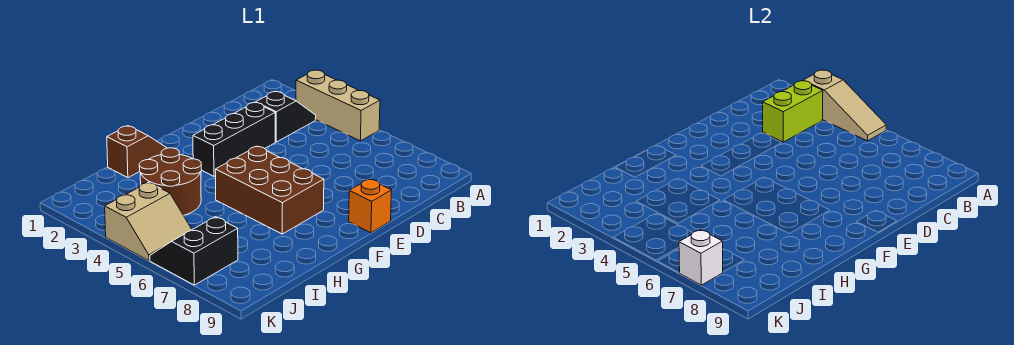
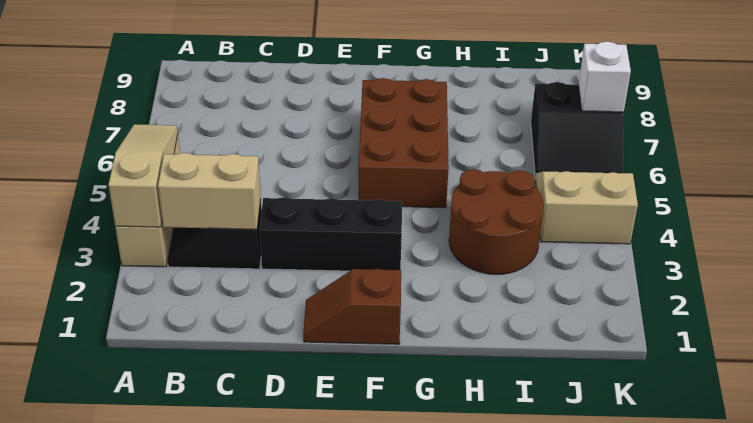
lime brick B3:C3 level 2 -> tan brick B3:C3 level 2
orange brick E9 level 1 -> none
brown slope G1:H1 level 1 top H -> brown slope E1:F1 level 1 top F

